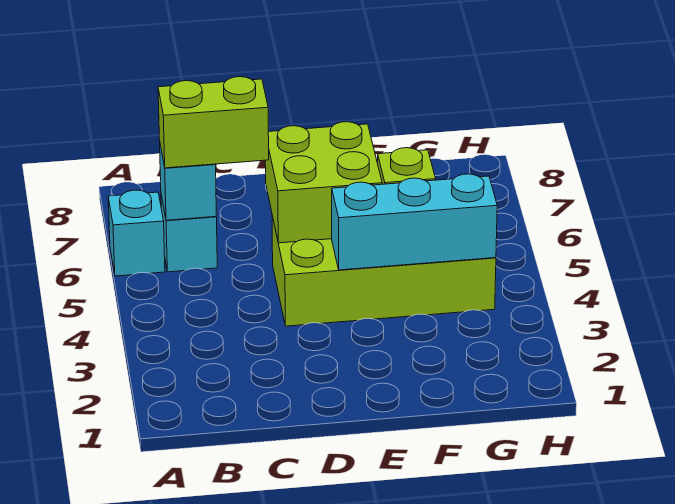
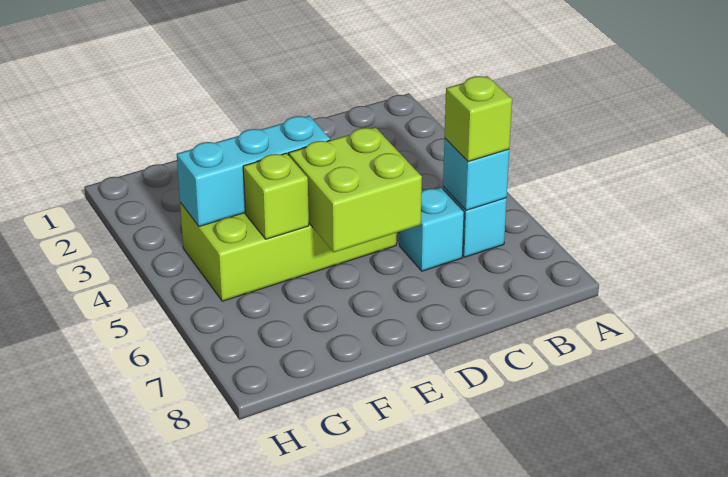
cyan brick A6 level 1 -> cyan brick C6 level 1
lime brick B6:C6 level 3 -> lime brick B6 level 3

